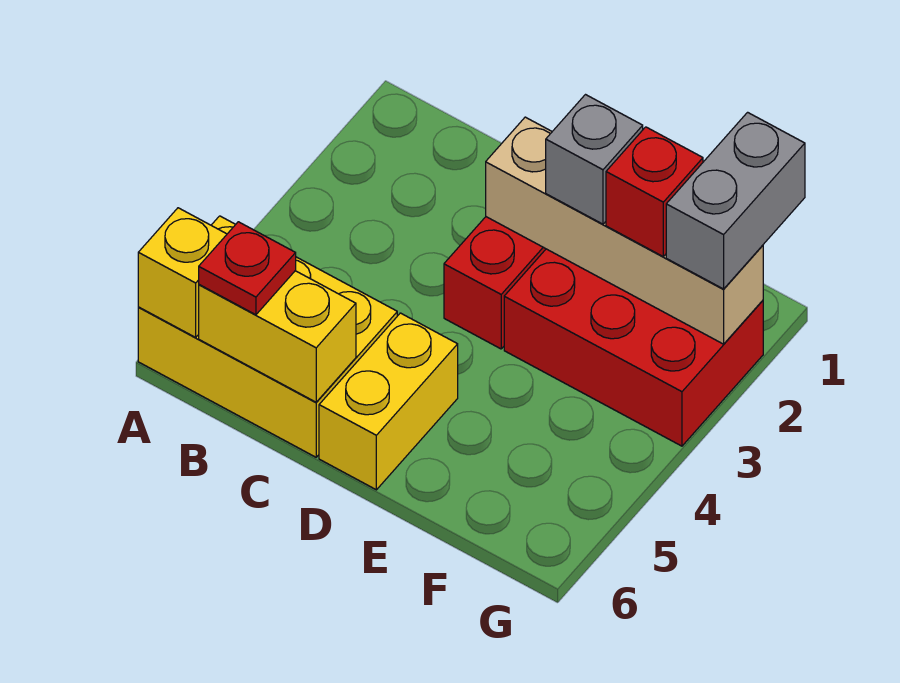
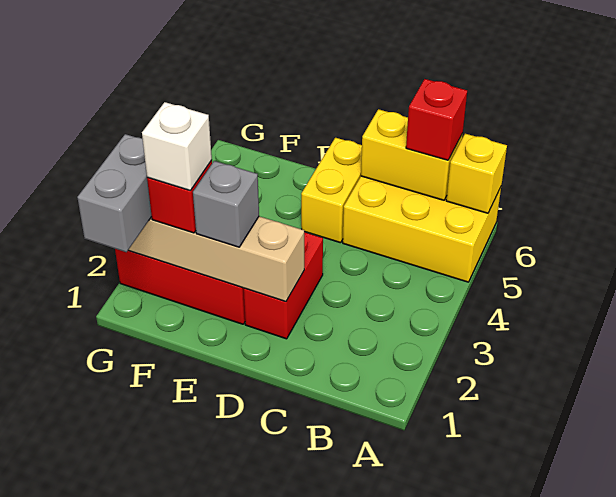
red plate B6 level 3 -> red brick B6 level 3
none -> white brick F2 level 4

